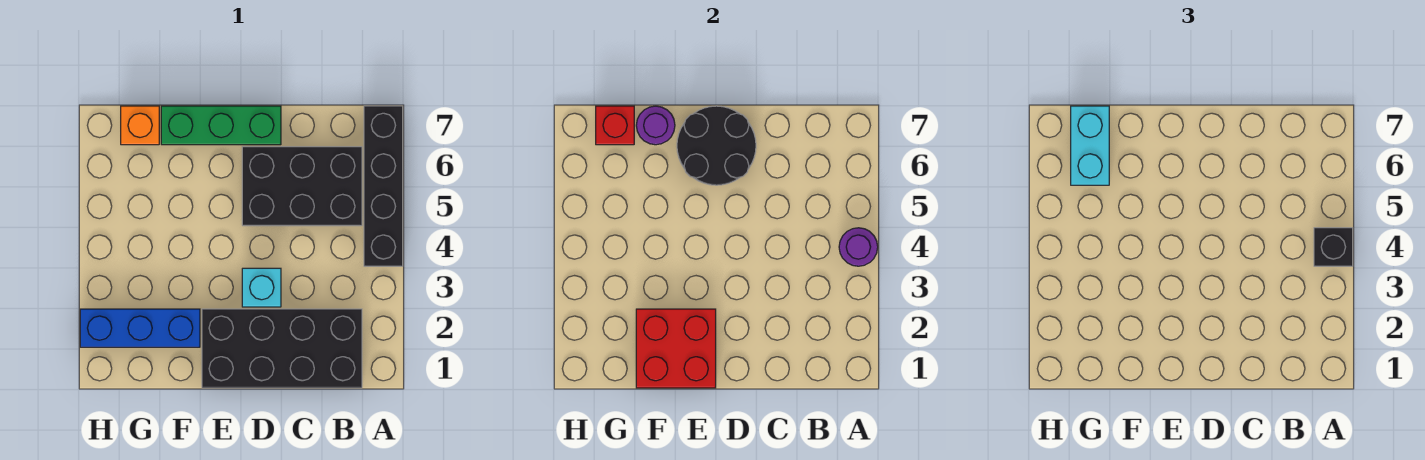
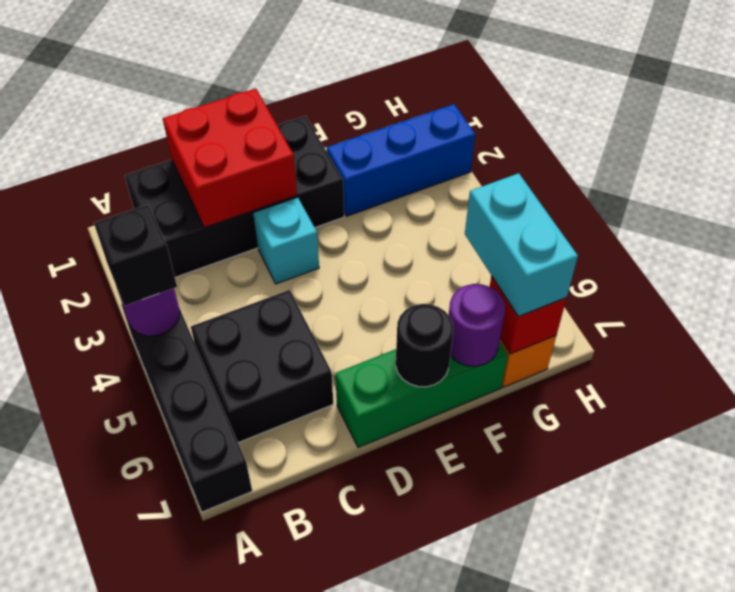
black brick B5:D6 level 1 -> black brick B5:C6 level 1
black round brick D6:E7 level 2 -> black round brick E7 level 2
red brick E1:F2 level 2 -> red brick C1:D2 level 2

